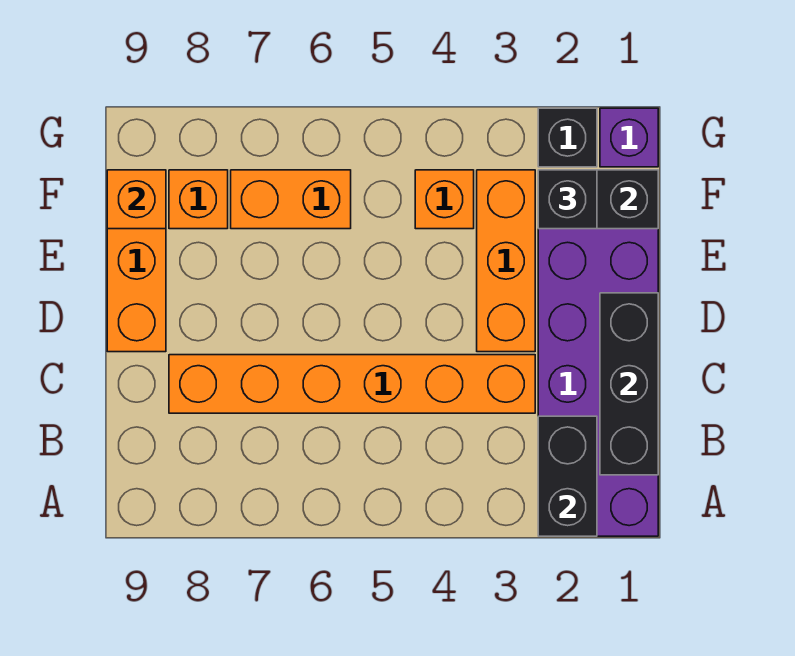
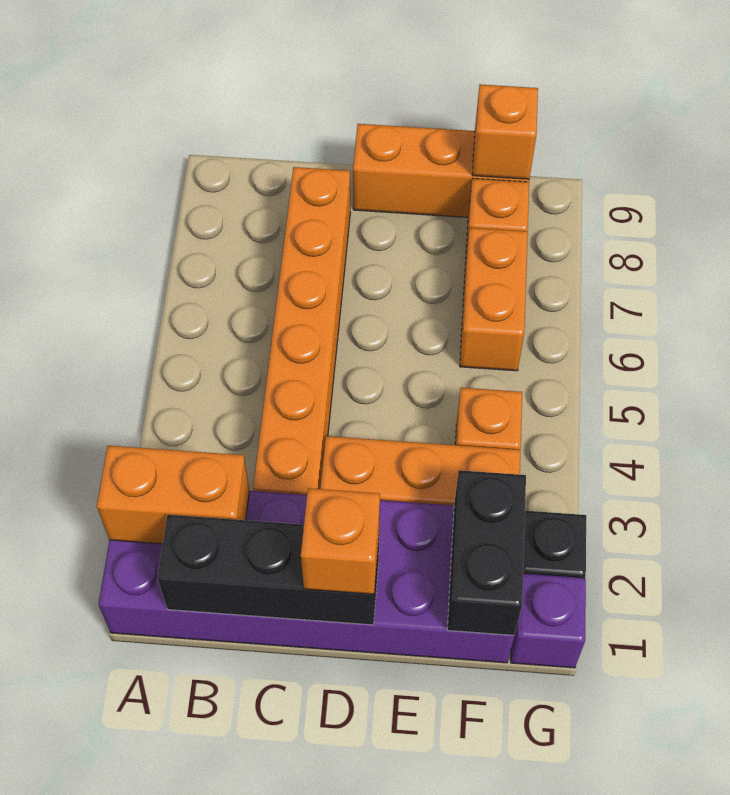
black brick A2:B2 level 2 -> orange brick A2:B2 level 2
none -> orange brick D1 level 3
black brick F2 level 3 -> none

